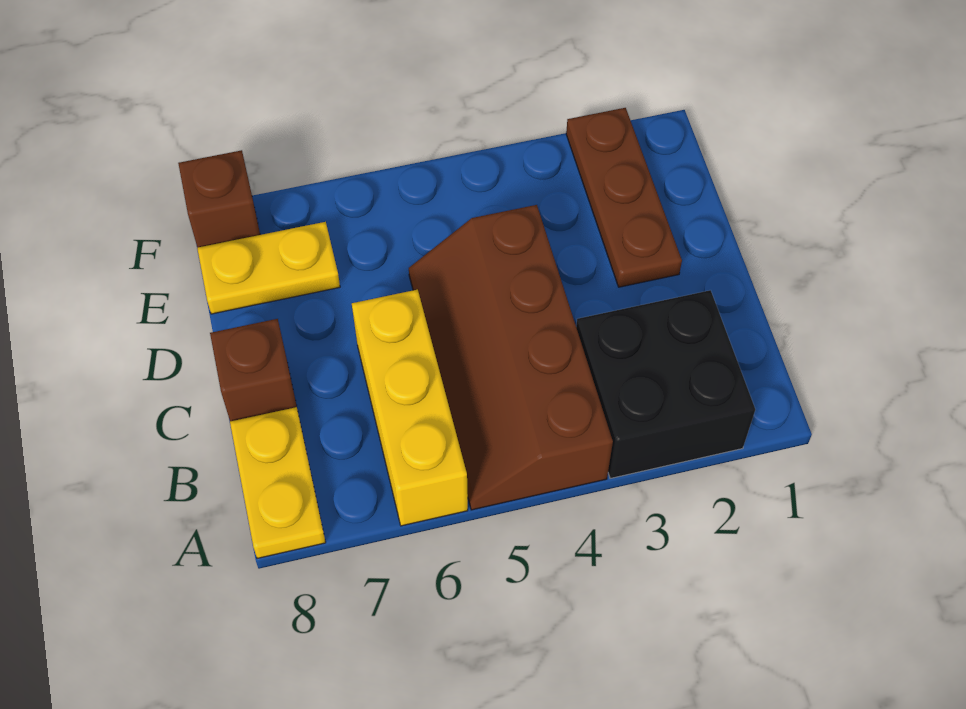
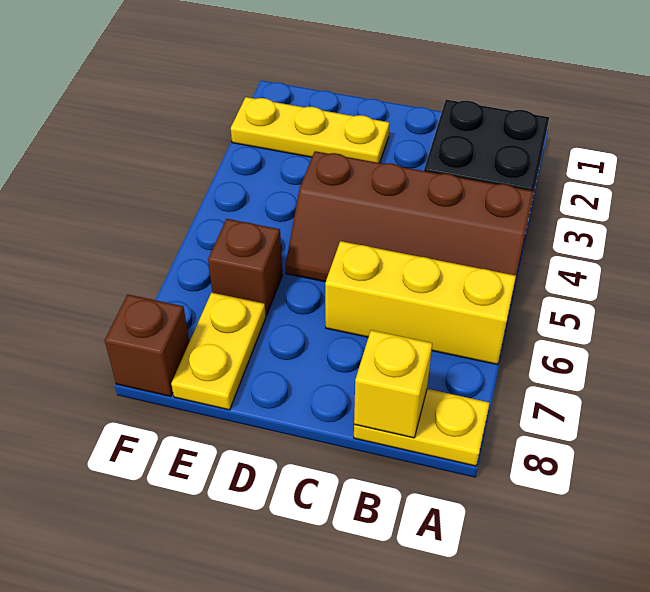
none -> yellow brick B8 level 2
brown brick C8 level 1 -> brown brick E6 level 1
brown plate D2:F2 level 1 -> yellow plate D2:F2 level 1

